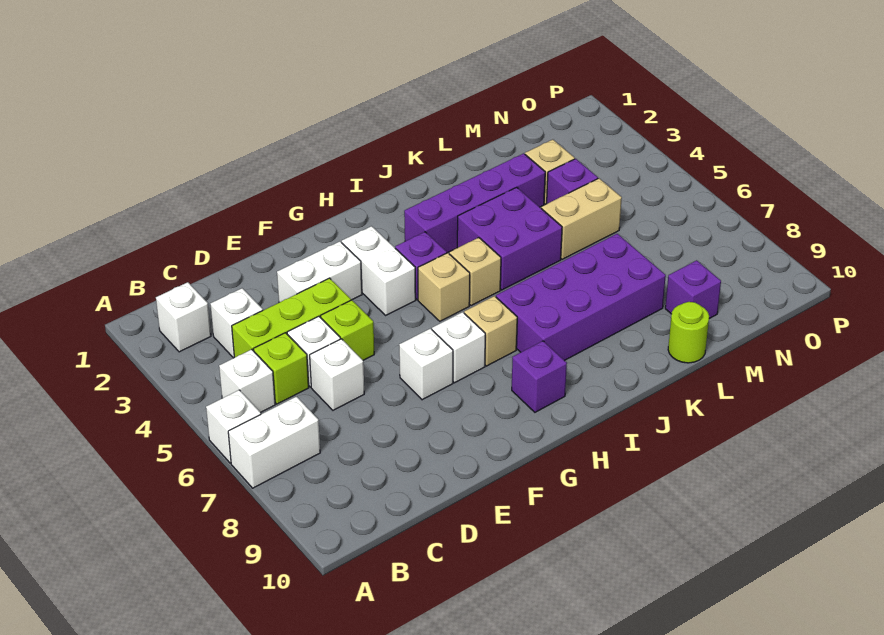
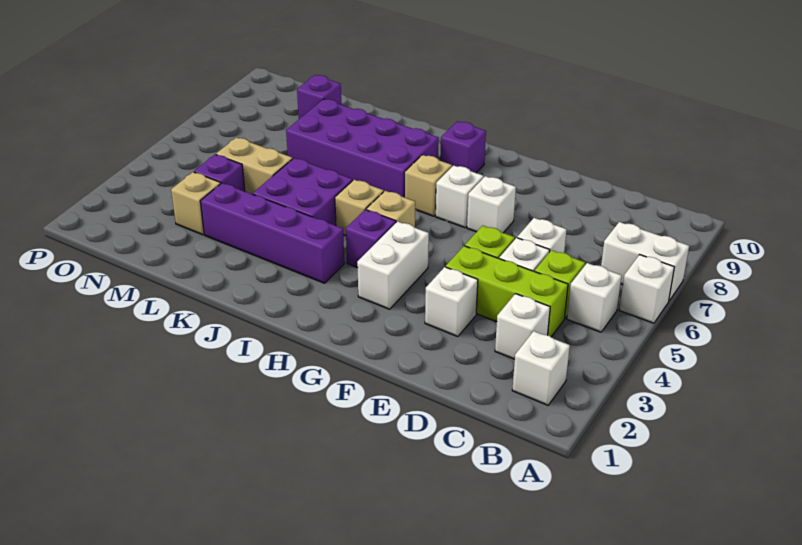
white brick E3:F3 level 1 -> white brick E3 level 1
lime round brick L10 level 1 -> none

